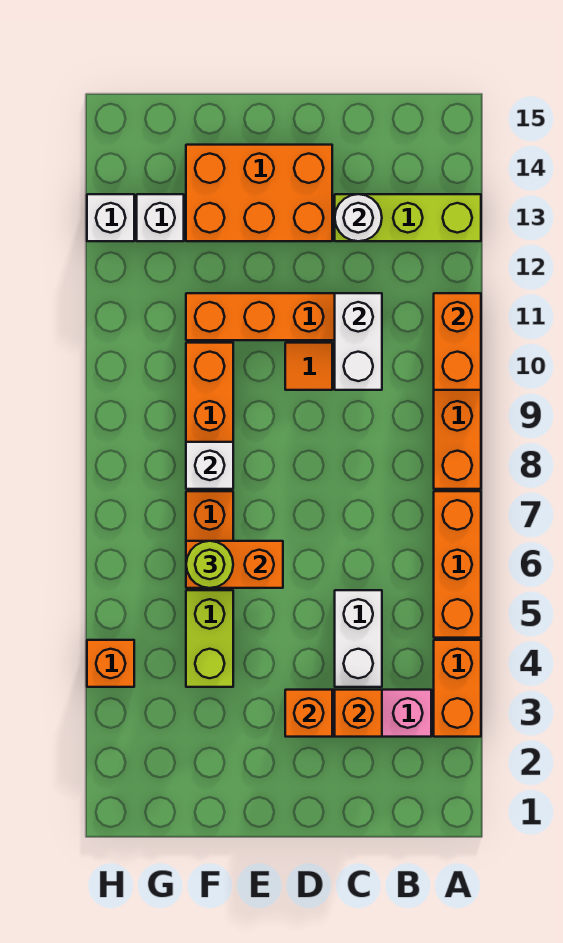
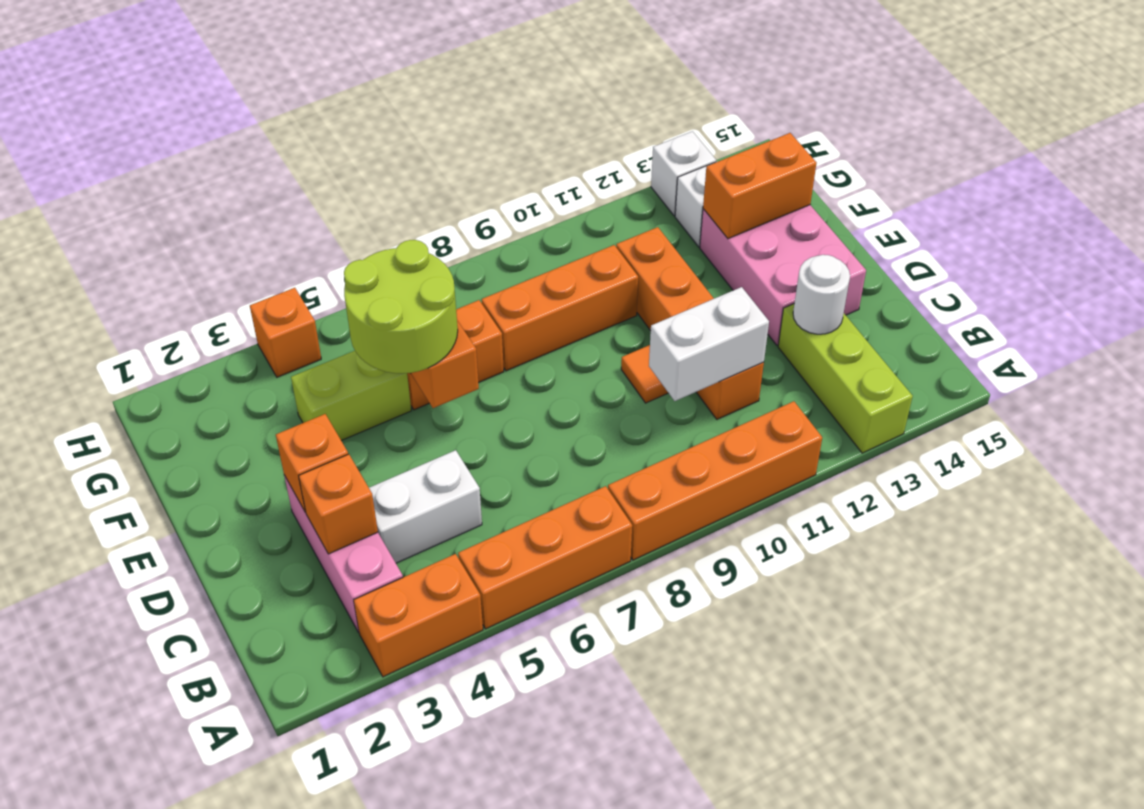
orange brick A10:A11 level 2 -> orange brick F13:F14 level 2
orange brick D13:F14 level 1 -> pink brick D13:F14 level 1
lime round brick F6 level 3 -> lime round brick E5:F6 level 3
white brick F8 level 2 -> none

